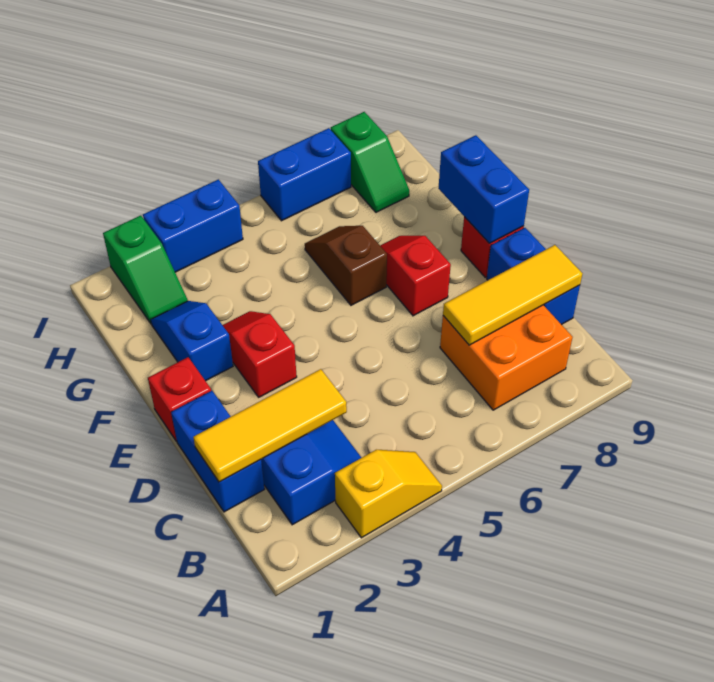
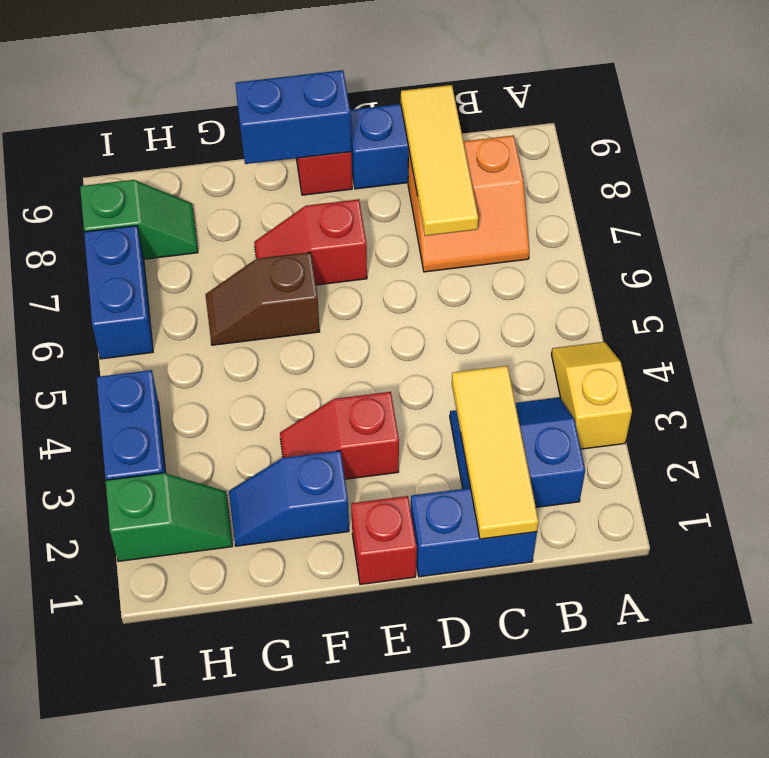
orange brick B7:C8 level 1 -> orange slope B7:C8 level 1 top 8

